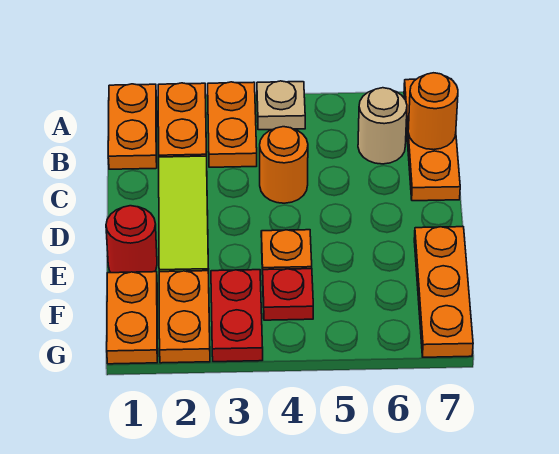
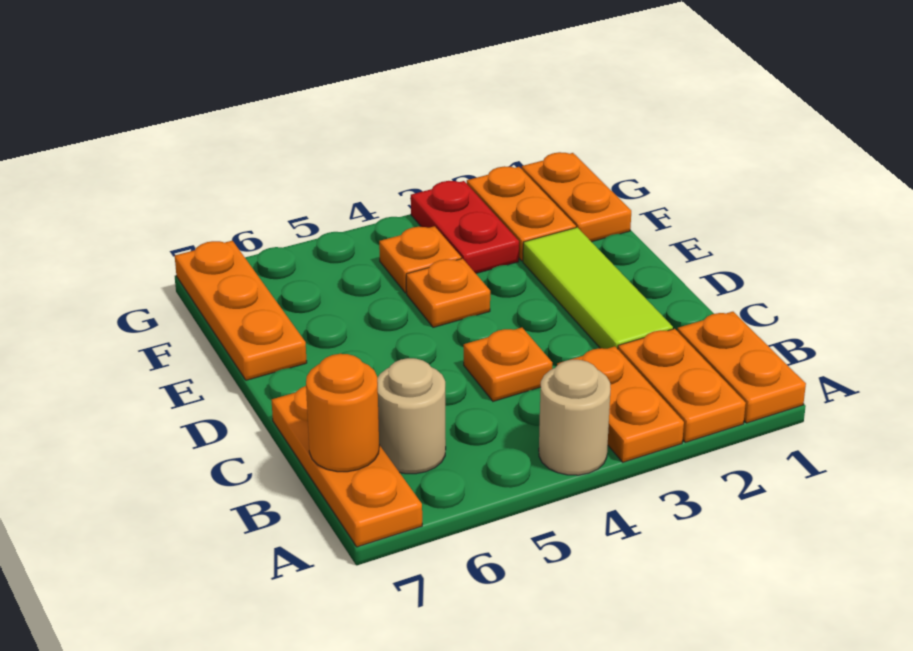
tan plate A4 level 1 -> tan round brick A4 level 1
orange round brick C4 level 1 -> orange plate C4 level 1
red round brick E1 level 1 -> none
red plate F4 level 1 -> orange plate F4 level 1

